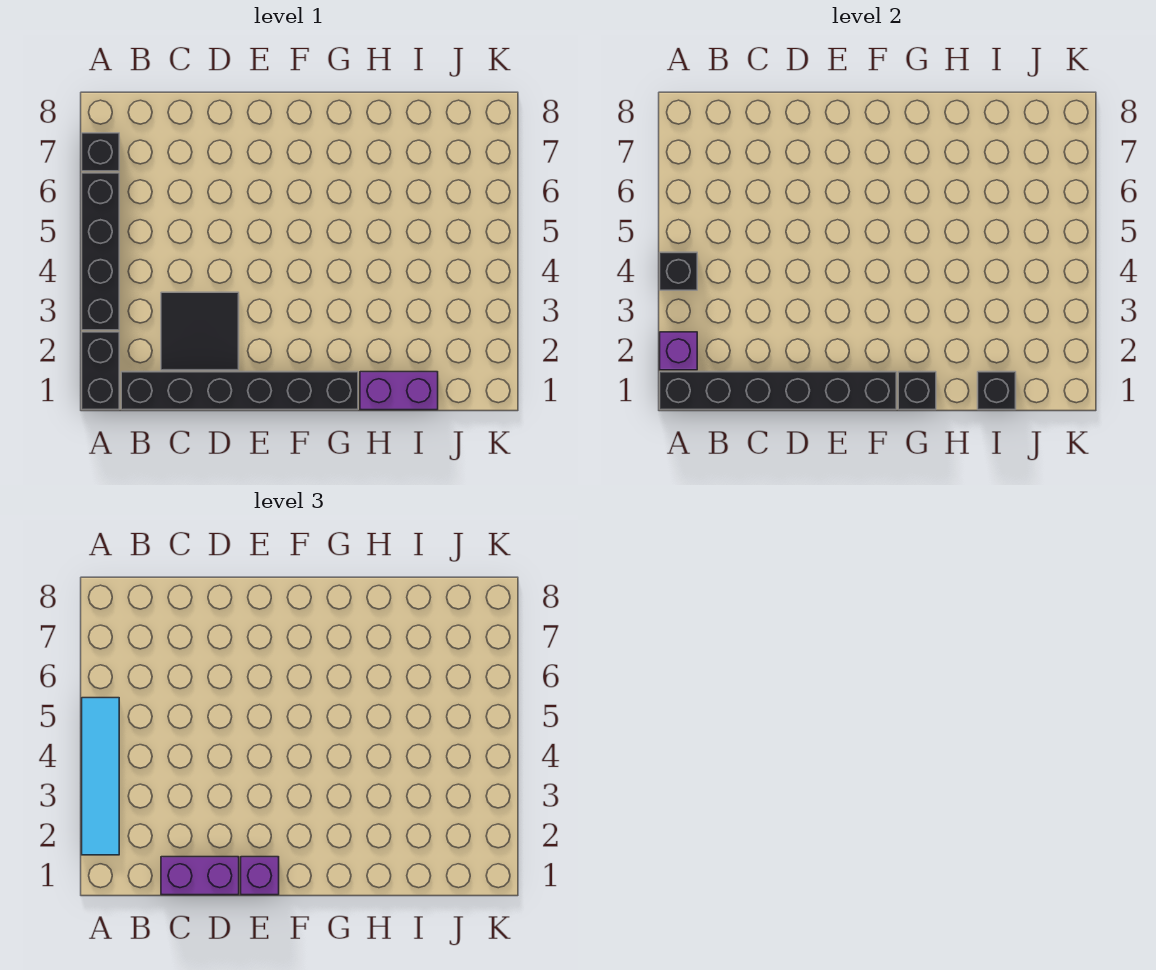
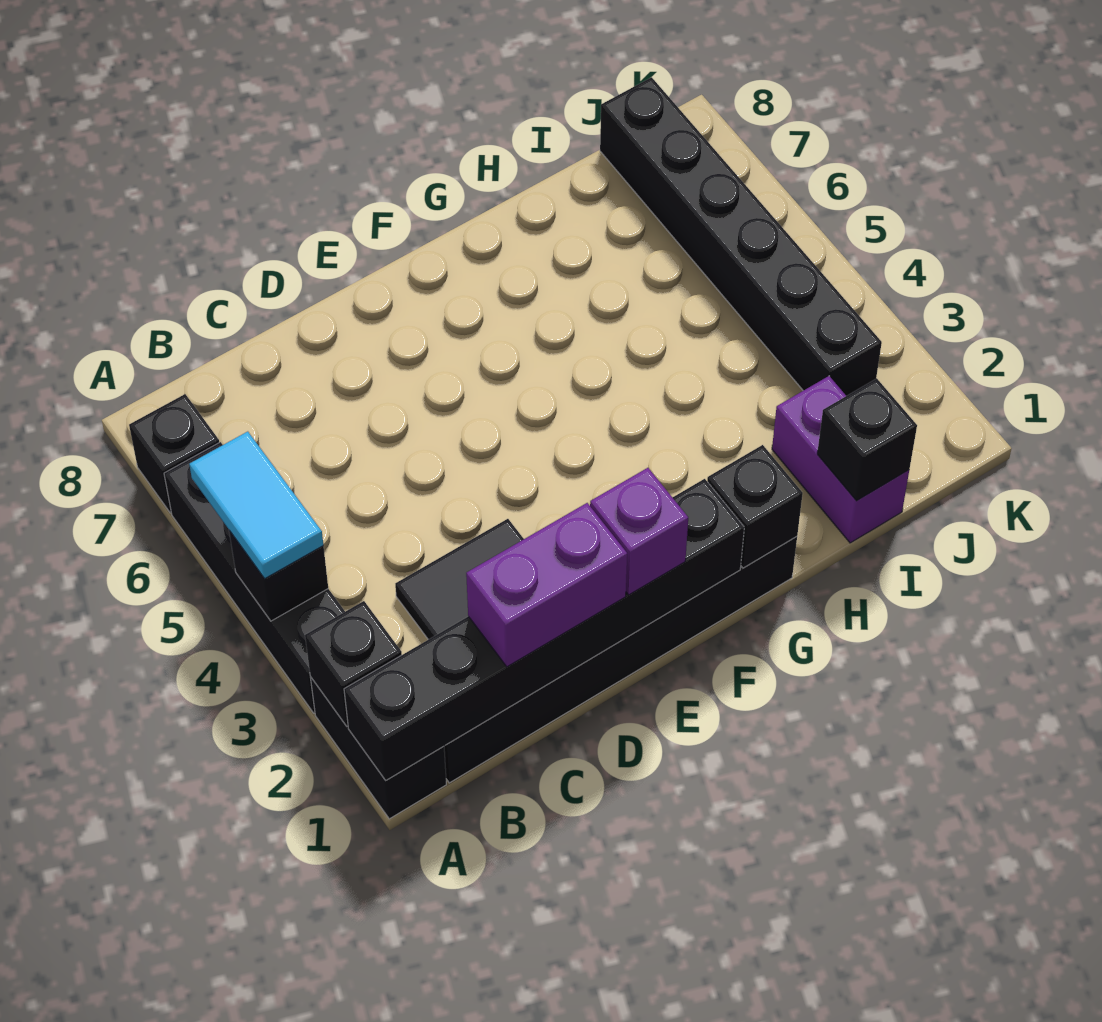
purple brick A2 level 2 -> black brick A2 level 2
cyan tile A2:A5 level 3 -> cyan tile A4:A5 level 3
purple brick H1:I1 level 1 -> purple brick I1:I2 level 1
none -> black brick J3:J8 level 1

